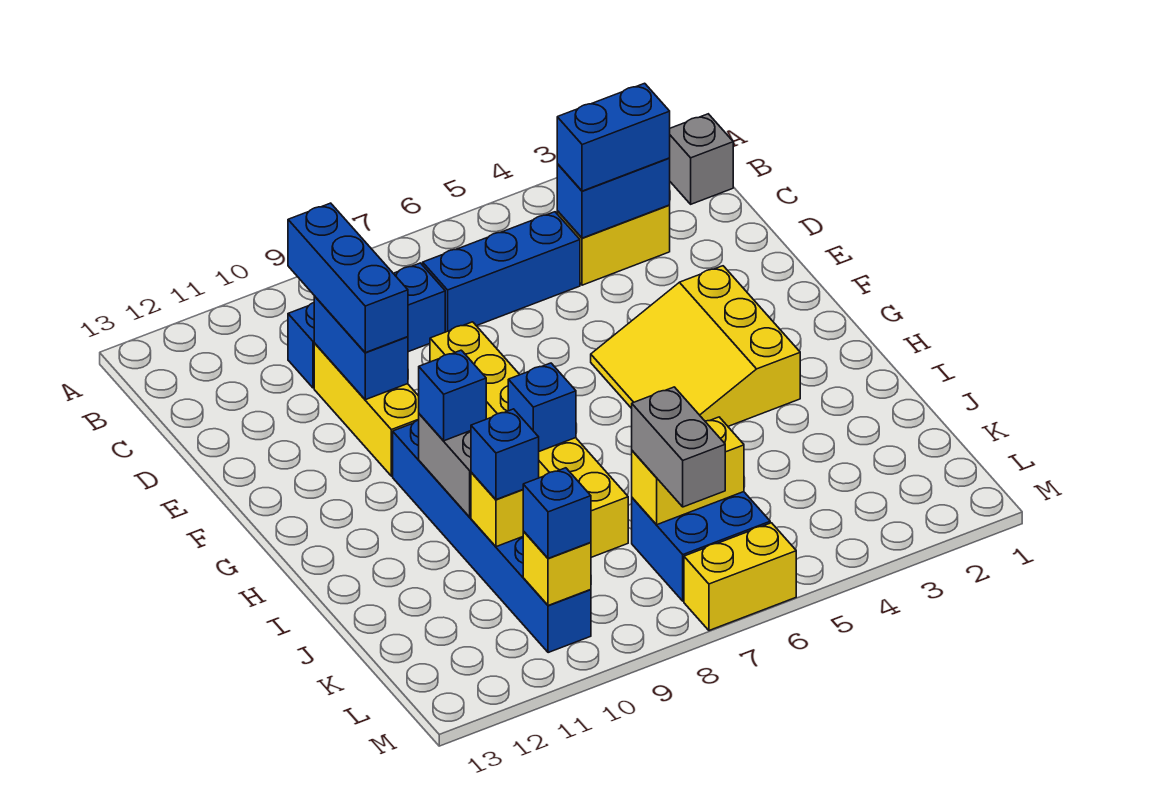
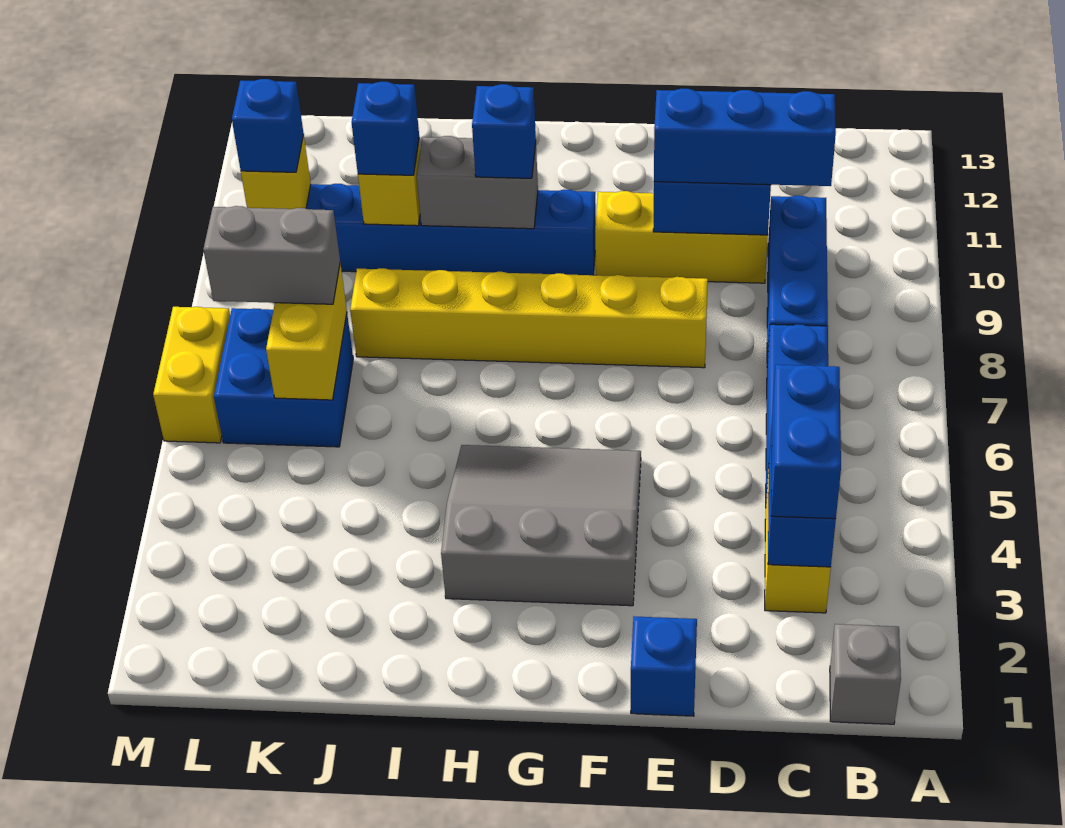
yellow slope F3:H5 level 1 top 3 -> grey slope F3:H5 level 1 top 3
blue brick H8 level 2 -> blue brick E1 level 1

